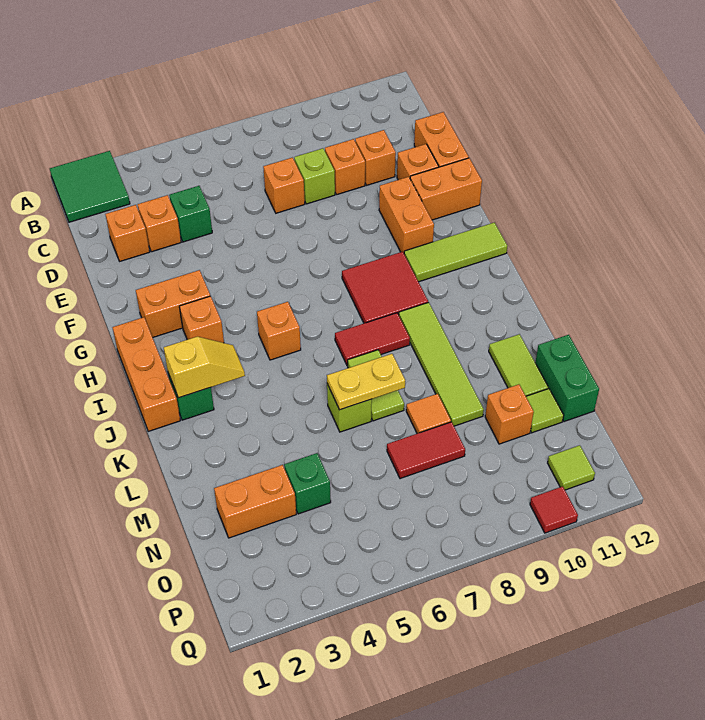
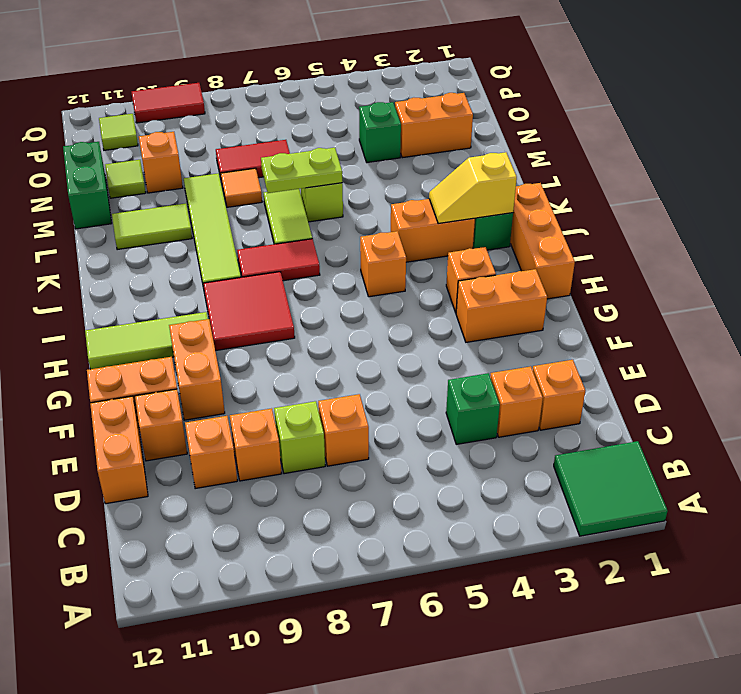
none -> orange brick J3:J4 level 1
yellow plate L6:L7 level 2 -> lime plate L6:L7 level 2
lime tile L11:M11 level 1 -> lime tile L10:L11 level 1
red tile Q10 level 1 -> red tile Q9:Q10 level 1

